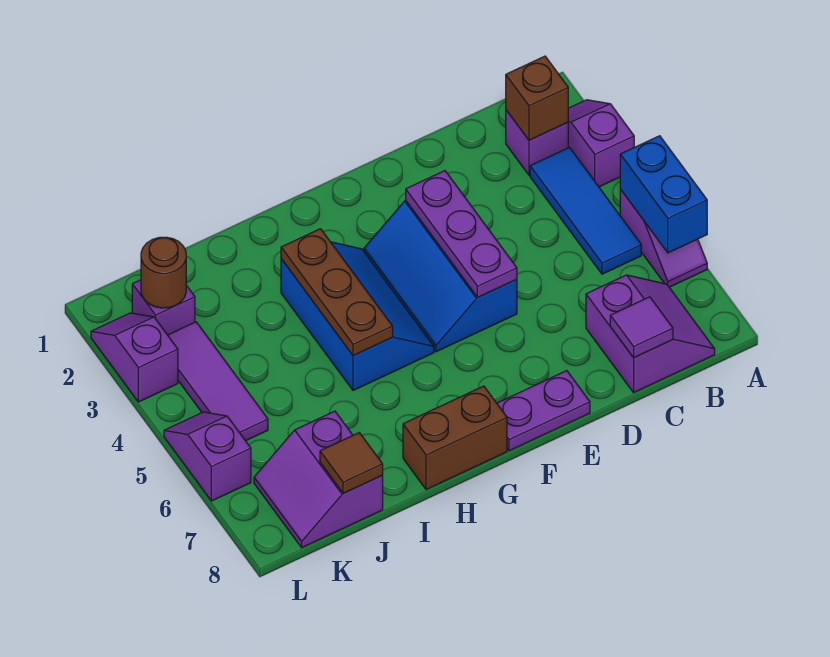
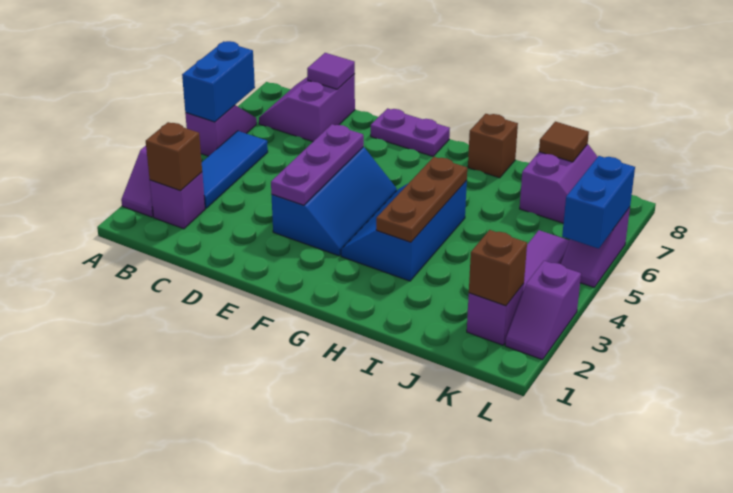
brown brick G8:H8 level 1 -> brown brick H8 level 1
brown round brick K2 level 2 -> brown brick K2 level 2
none -> blue brick L5:L6 level 2

